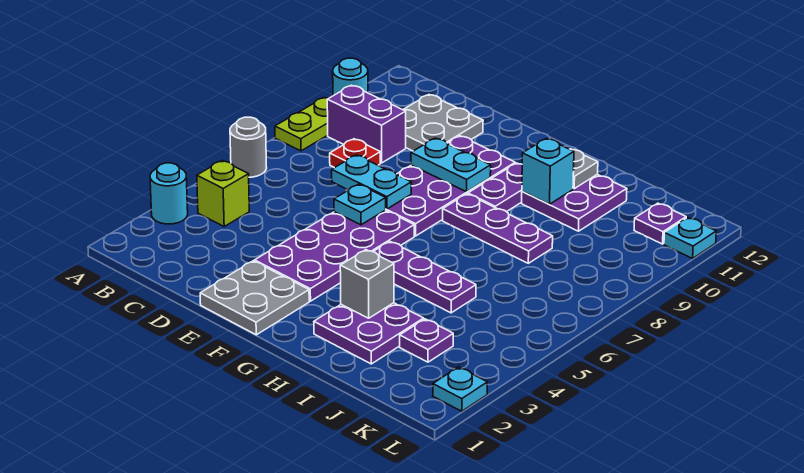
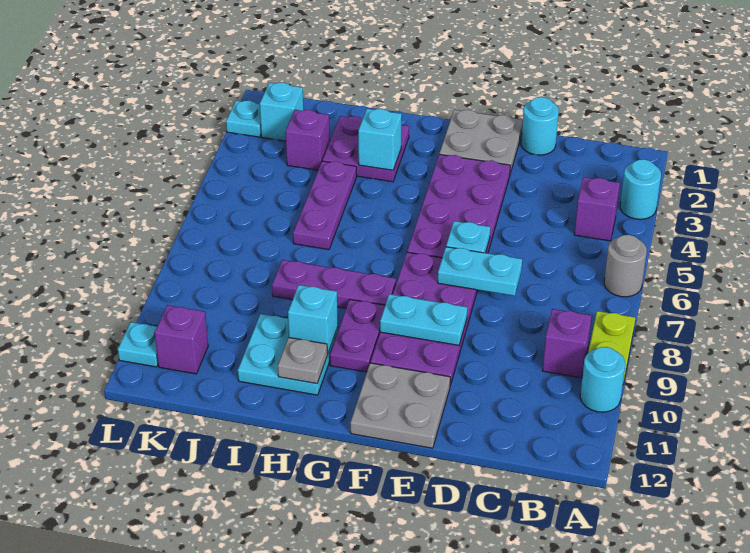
lime brick B4 level 1 -> purple brick B4 level 1
purple brick B9:C9 level 1 -> purple brick B9 level 1
red plate C8 level 1 -> none
grey plate C10:D11 level 1 -> grey plate E11:F12 level 1
none -> cyan round brick D1 level 1
purple plate G5:I5 level 1 -> purple plate I4:I6 level 1
grey brick H3 level 2 -> cyan brick H3 level 2
purple plate H10:I11 level 1 -> cyan plate H10:I11 level 1
purple plate J3 level 1 -> purple brick J3 level 1
none -> cyan brick K2 level 1
purple plate K11 level 1 -> purple brick K11 level 1

